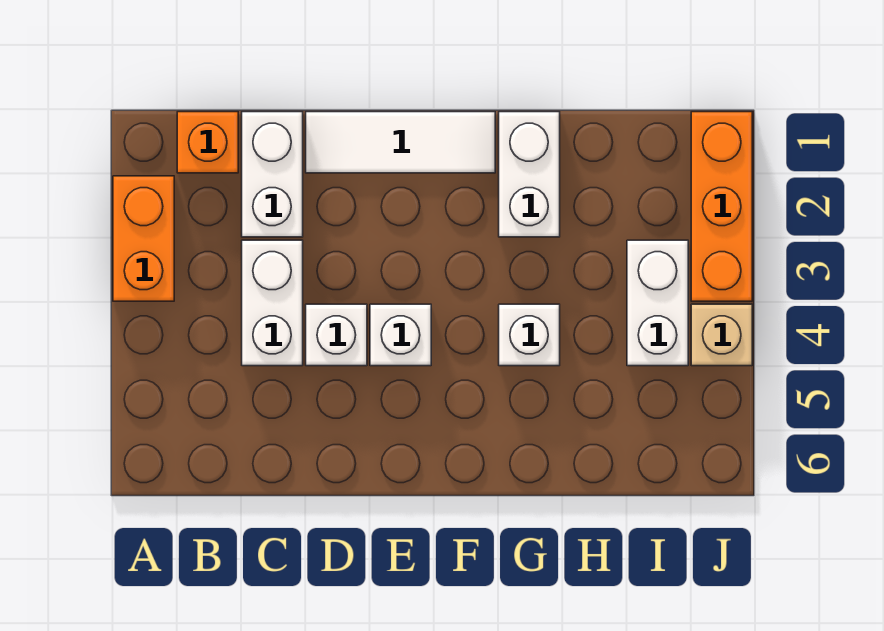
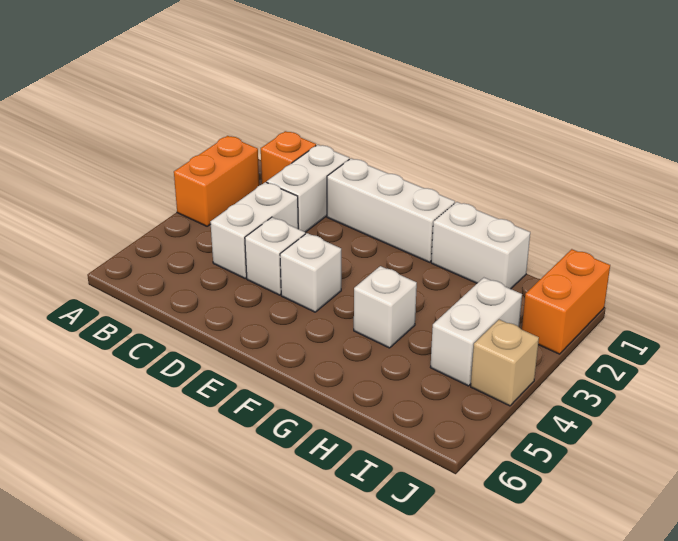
white tile D1:F1 level 1 -> white brick D1:F1 level 1
white brick G1:G2 level 1 -> white brick G1:H1 level 1
orange brick J1:J3 level 1 -> orange brick J1:J2 level 1

